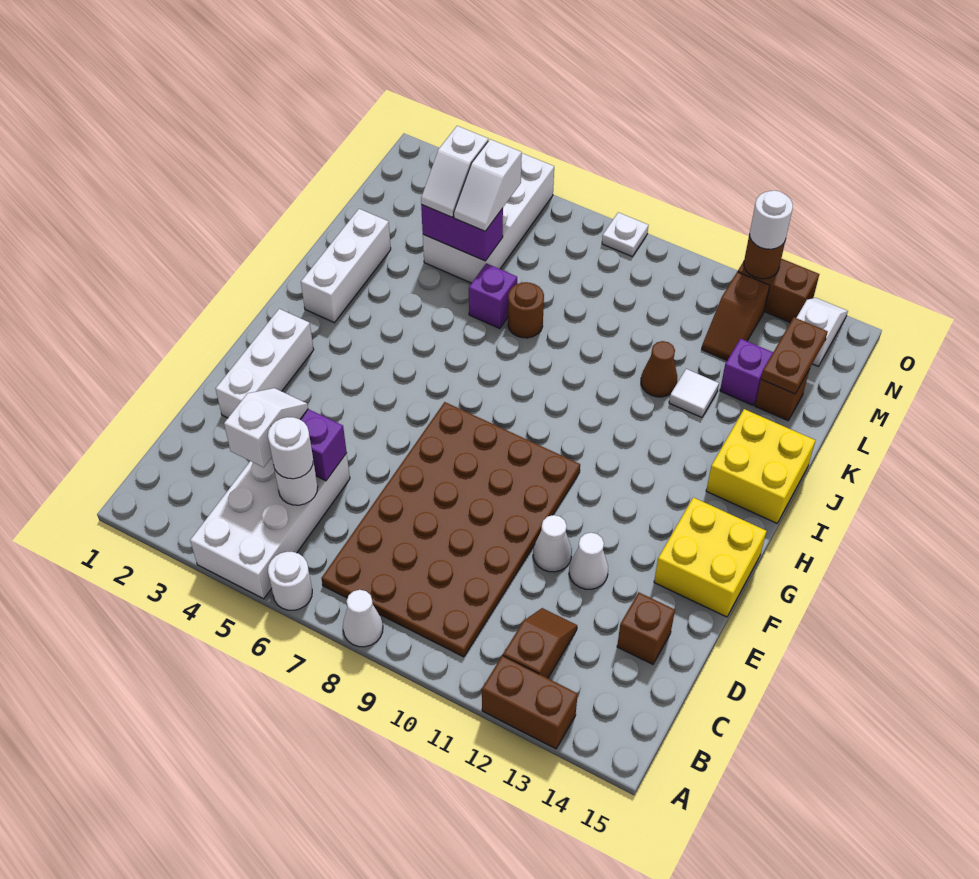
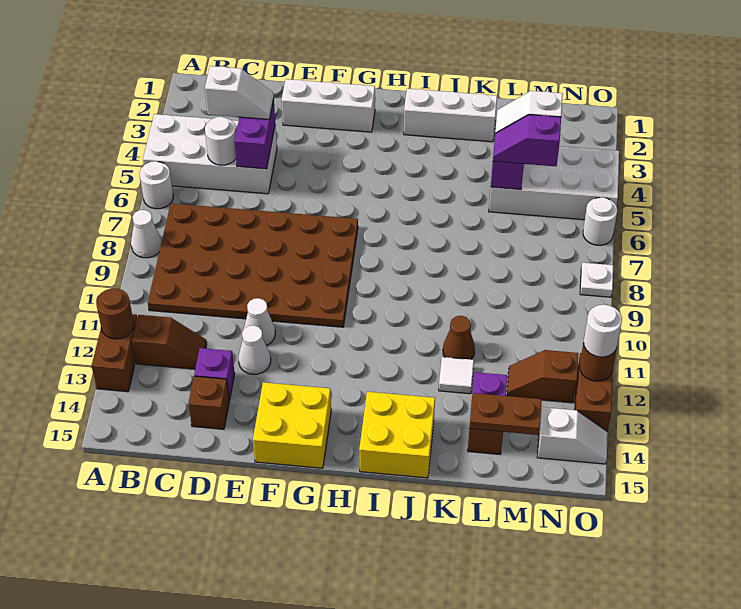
white round brick C5 level 3 -> white round brick O6 level 1
purple brick K6 level 1 -> purple brick D13 level 1
brown round brick K7 level 1 -> brown round brick A12 level 2
white slope L5:M5 level 3 top M -> purple slope L5:M5 level 3 top M

